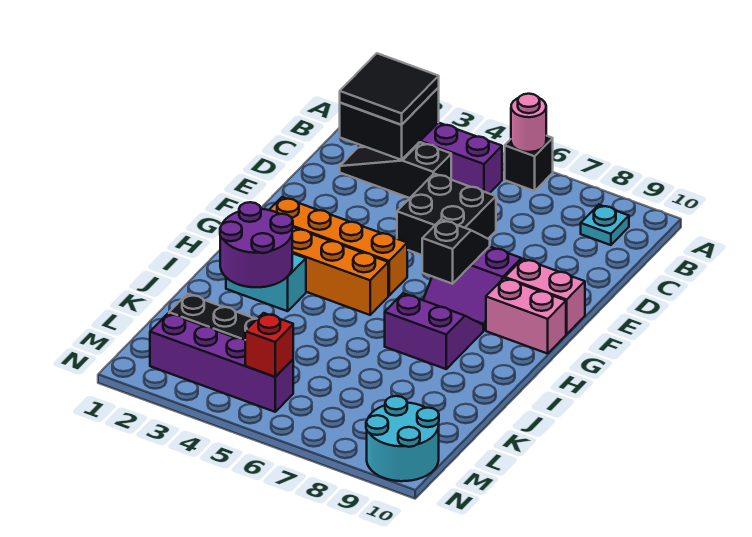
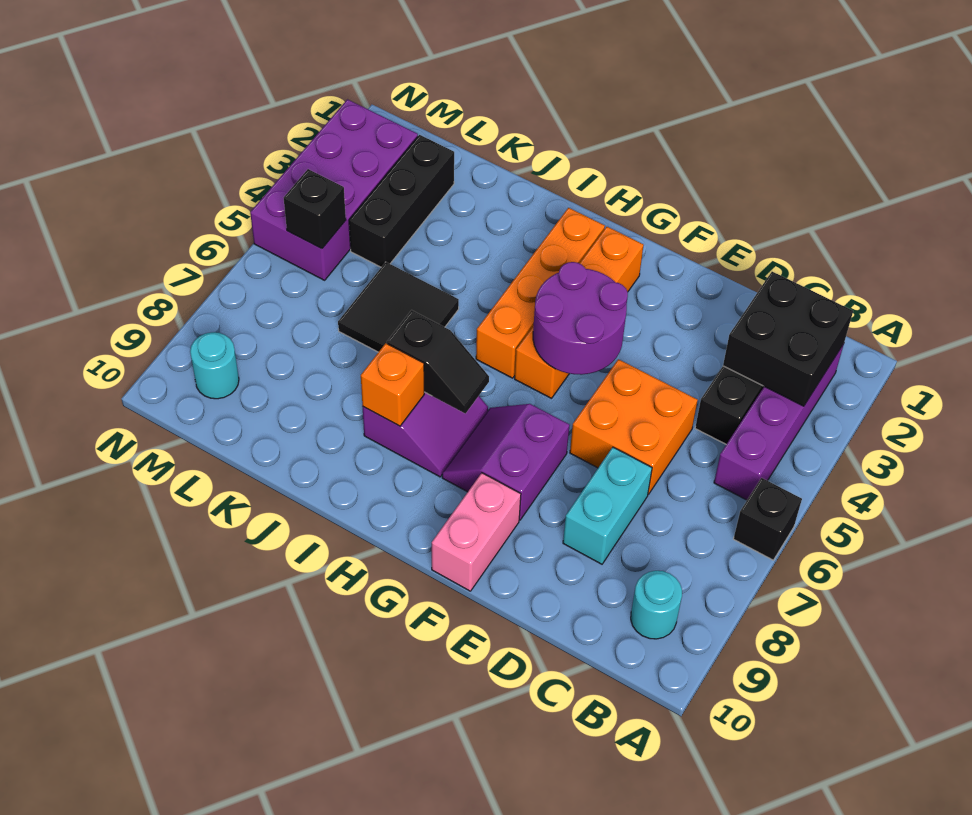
pink round brick A6 level 2 -> none
black tile B2:C3 level 3 -> black tile J5:K6 level 1
cyan plate B9 level 1 -> cyan round brick B9 level 1
black brick D5:E6 level 1 -> orange brick D5:E6 level 1
black slope F7:G7 level 2 top G -> black slope H7:I7 level 2 top I
pink brick G9:G10 level 1 -> none
cyan brick I2:I3 level 1 -> cyan brick D7:D8 level 1
purple round brick I2:J3 level 2 -> purple round brick F4:G5 level 2
none -> orange brick I8 level 2
purple brick M2:M5 level 1 -> purple brick M2:N5 level 1
red brick M5 level 2 -> black brick M5 level 2
cyan round brick M9:N10 level 1 -> cyan round brick M9 level 1

